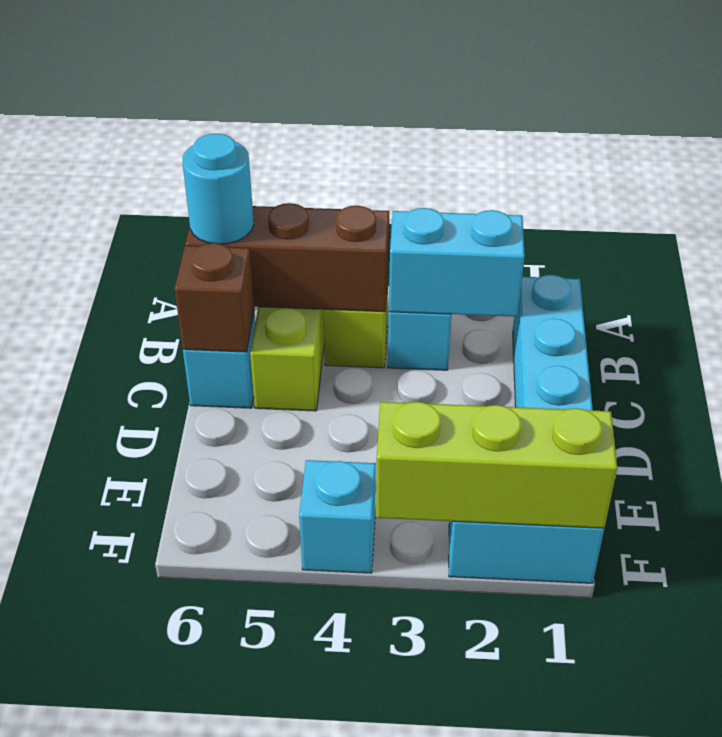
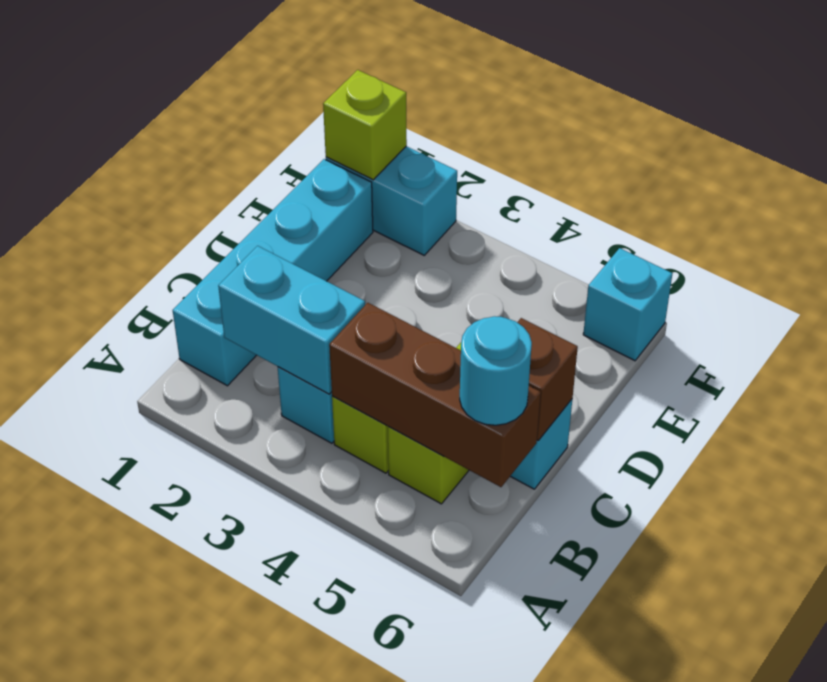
lime brick F1:F3 level 2 -> lime brick F1 level 2
cyan brick F4 level 1 -> cyan brick F6 level 1

